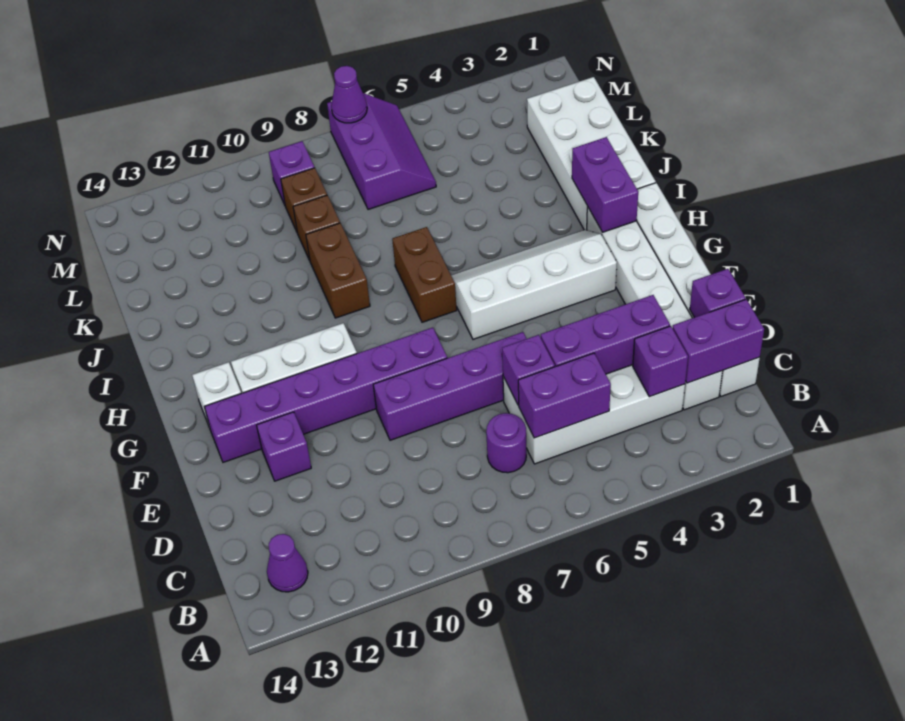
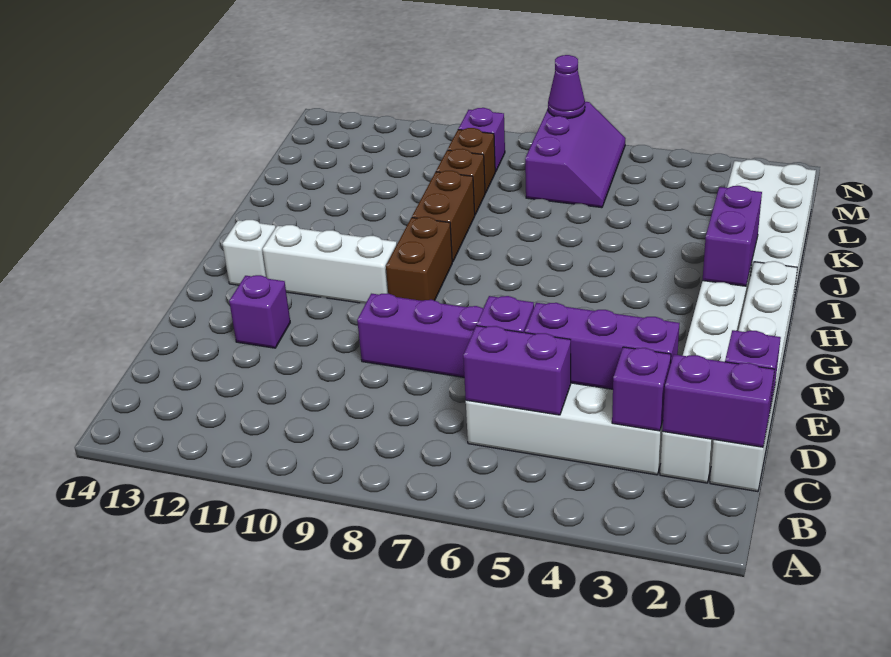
purple cone B13 level 1 -> none
purple round brick C7 level 1 -> none
purple brick F8:F13 level 1 -> none
white slope G3:H6 level 1 top G -> none
brown brick H7:I7 level 1 -> brown brick G9:H9 level 1

